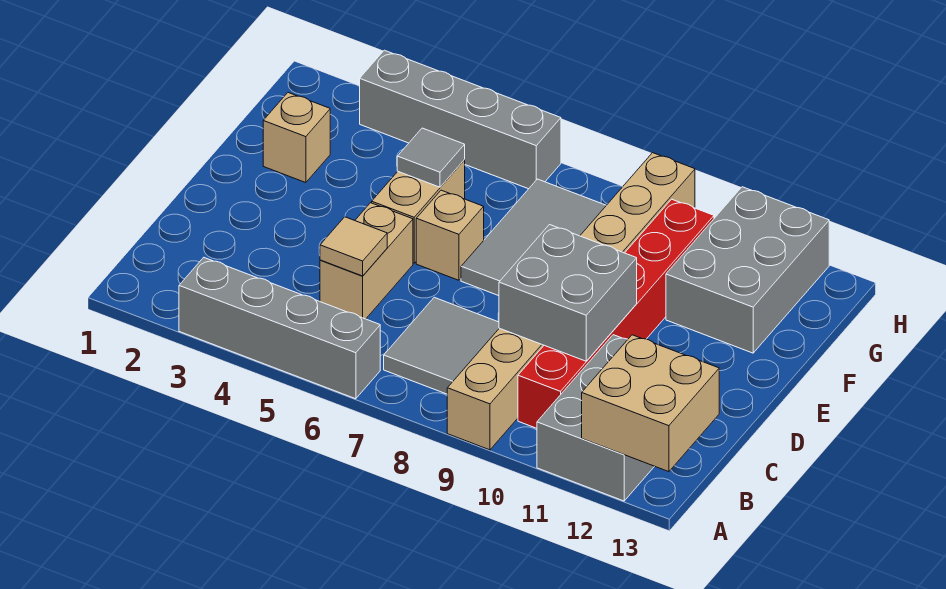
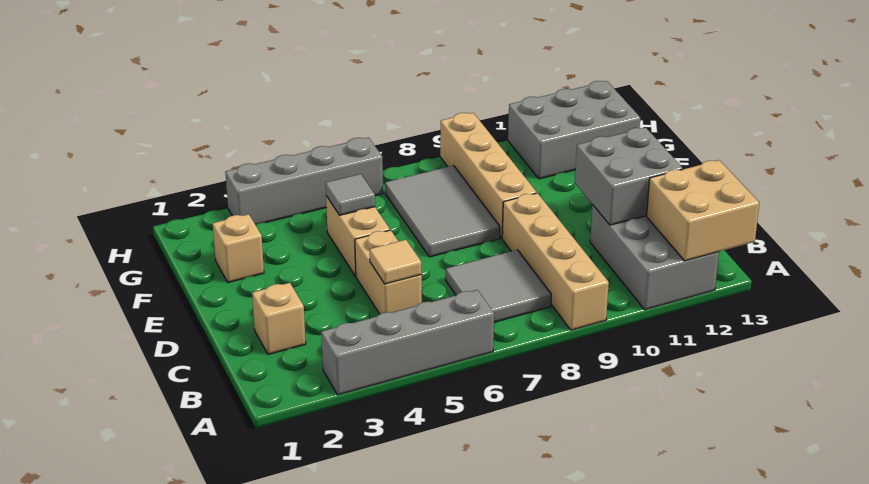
red brick B10:G10 level 1 -> none
grey brick C9:D10 level 2 -> grey brick C11:D12 level 2
tan brick E6 level 1 -> tan brick C2 level 1
grey brick F11:H12 level 1 -> grey brick G11:H13 level 1

